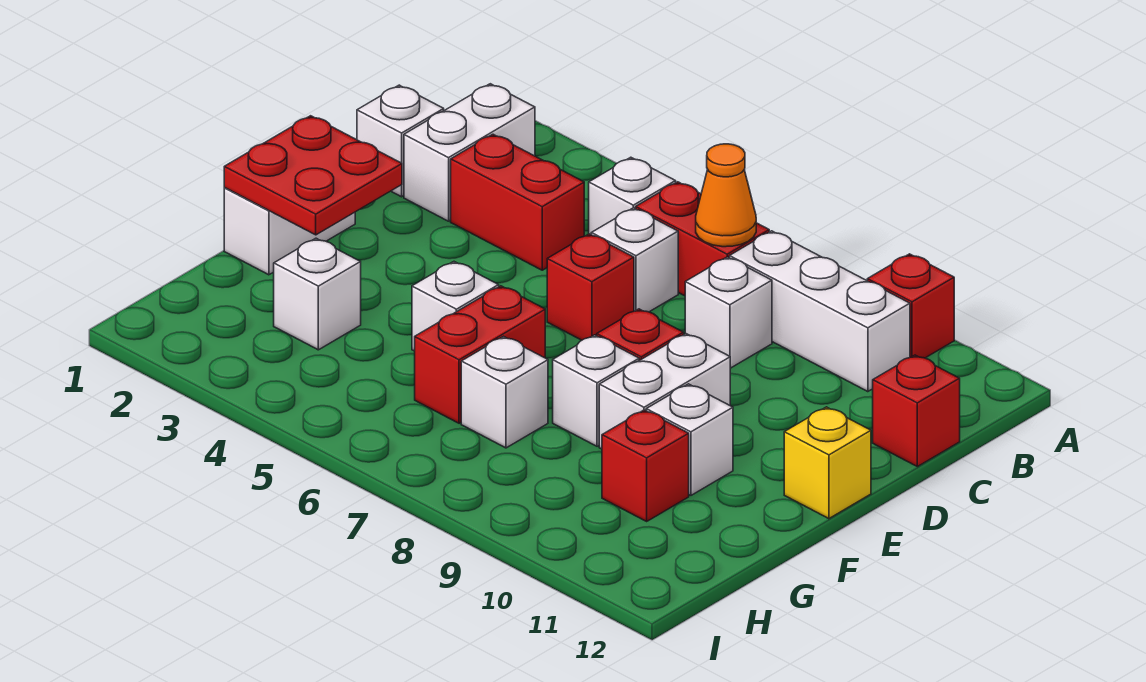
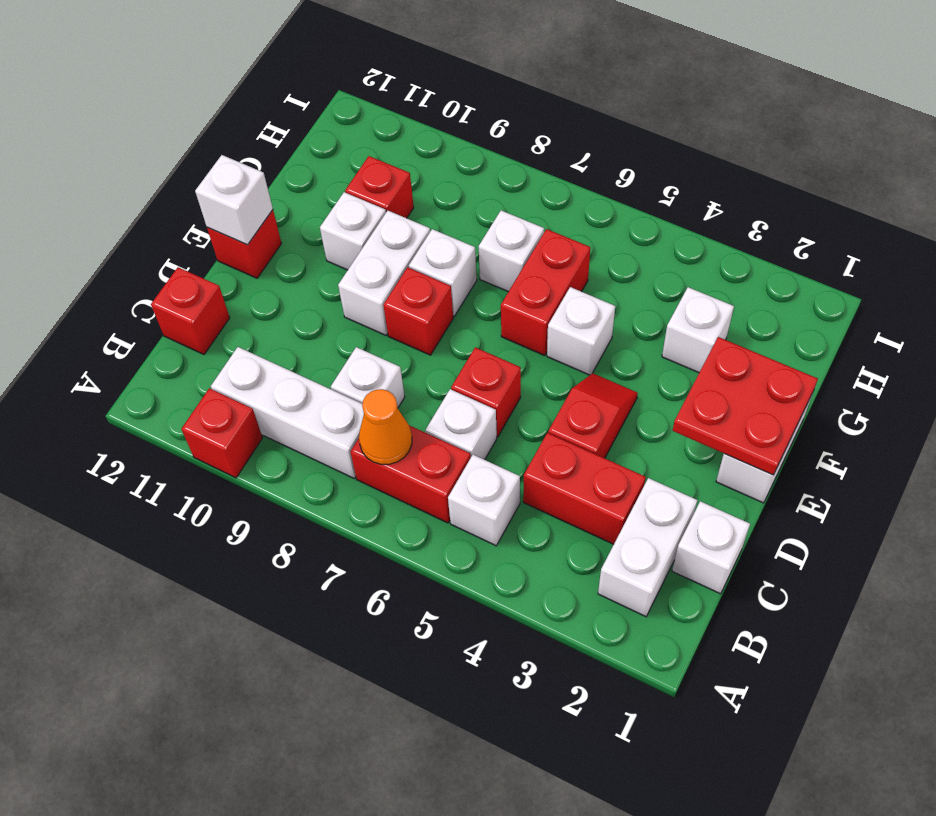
none -> red slope D4:E4 level 1 top D
yellow brick E12 level 1 -> red brick E12 level 1
none -> white brick E12 level 2

